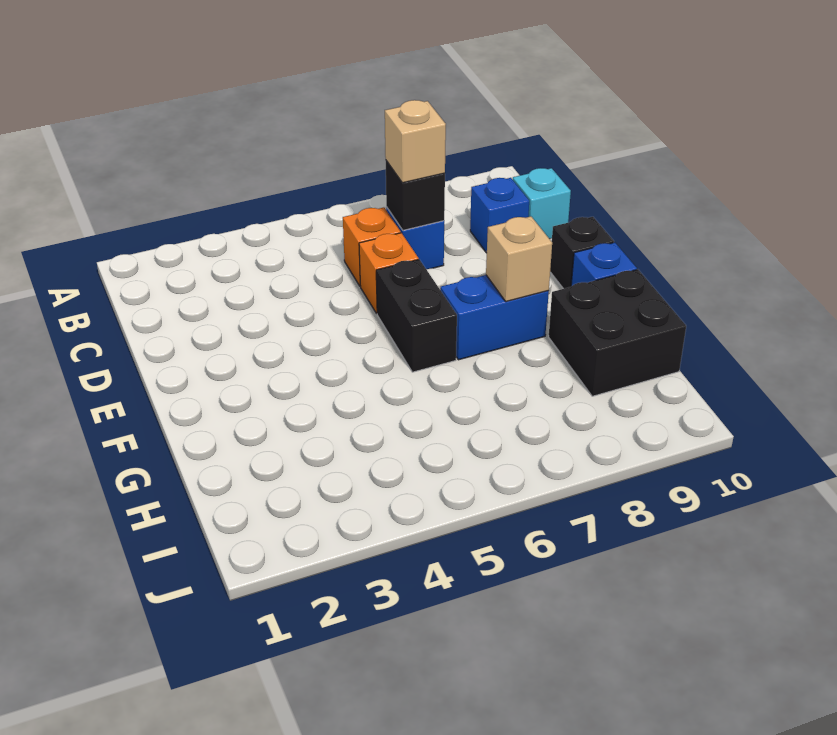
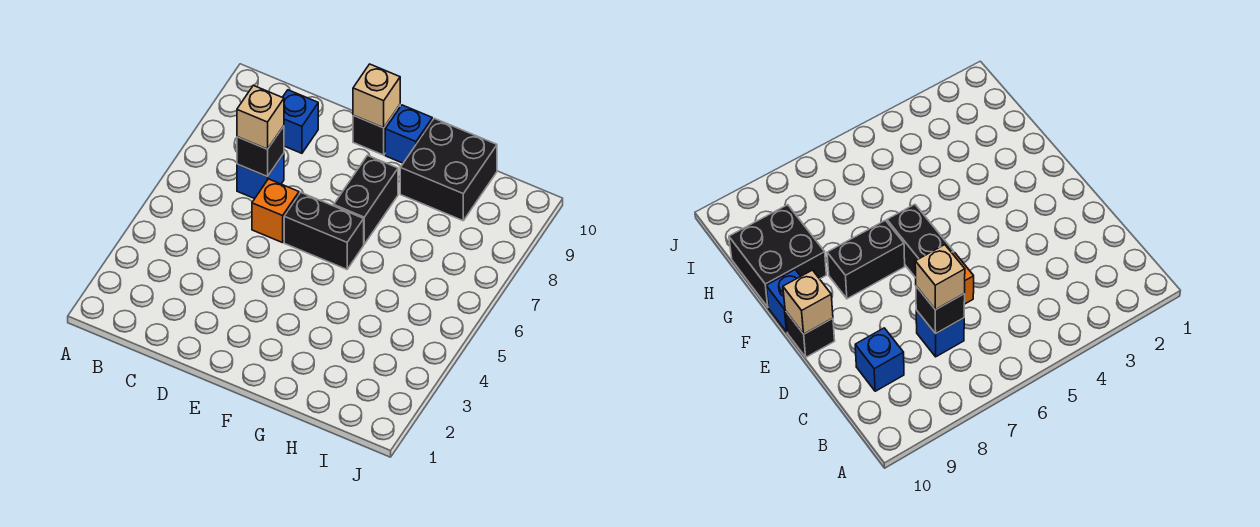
orange brick C6 level 1 -> none
cyan brick C10 level 1 -> none
blue brick F7:F8 level 1 -> black brick F7:F8 level 1
tan brick F8 level 2 -> tan brick E10 level 2

